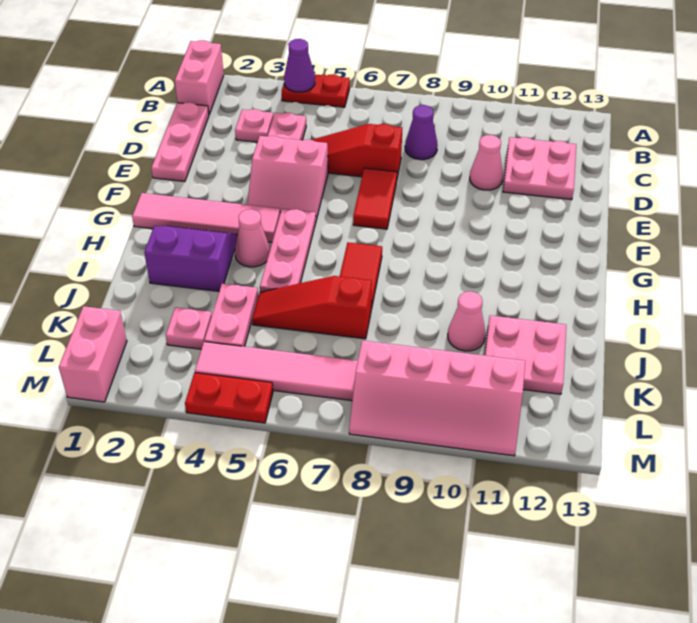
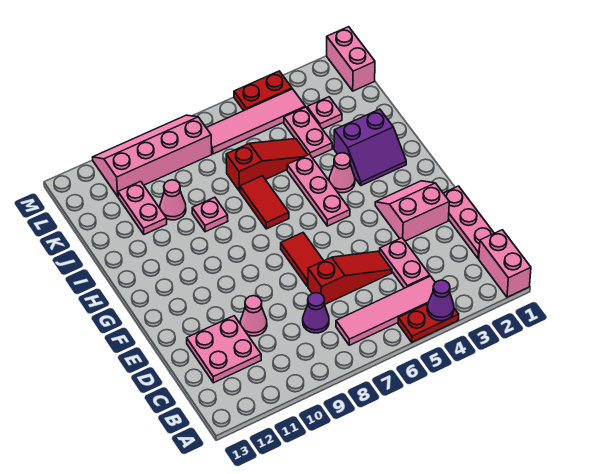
pink plate C3 level 1 -> pink plate I9 level 1
pink slope E4:F5 level 1 top E -> pink slope E2:F3 level 1 top E
pink tile G1:G4 level 1 -> pink tile B4:B7 level 1
pink plate J11:K12 level 1 -> pink plate J11:K11 level 1

